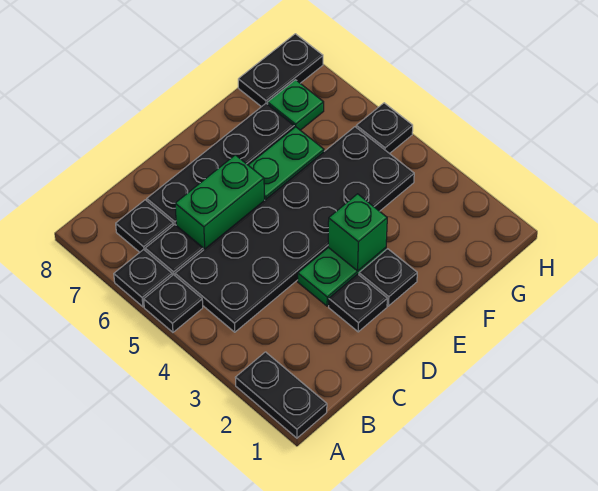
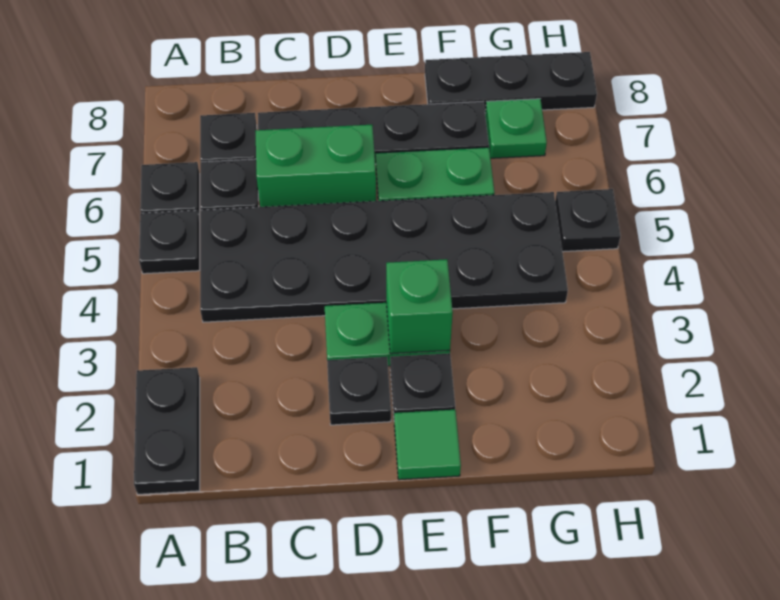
none -> green tile E1 level 1
black plate G8:H8 level 1 -> black plate F8:H8 level 1

